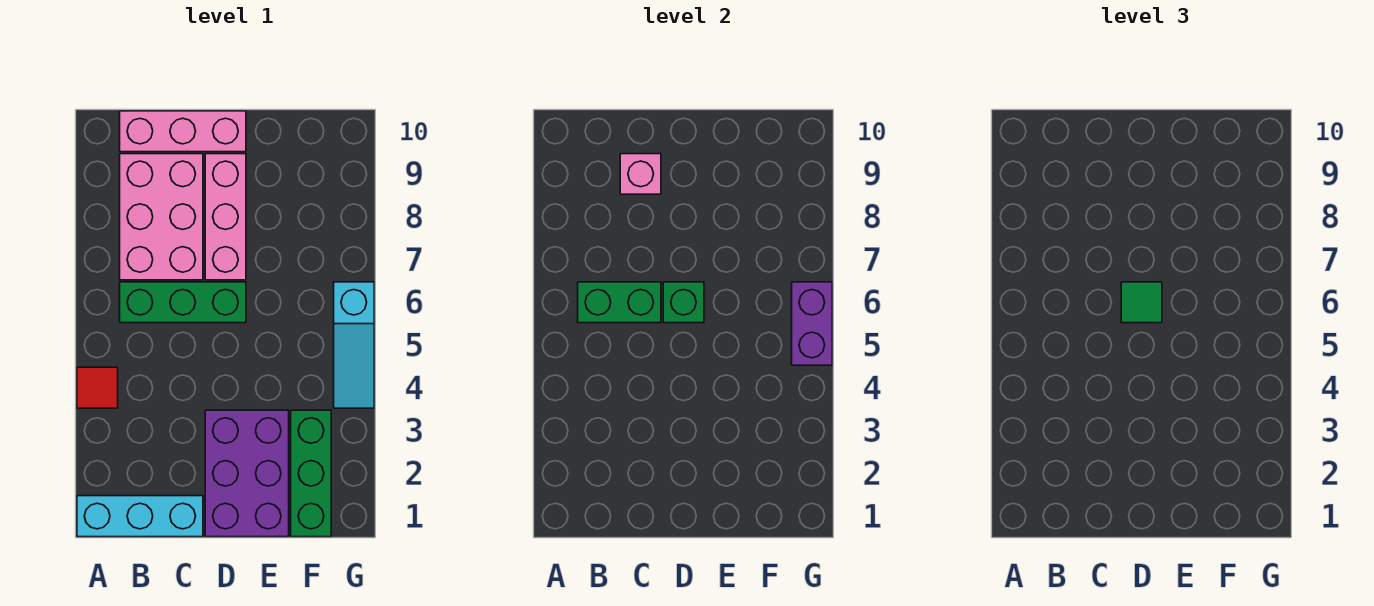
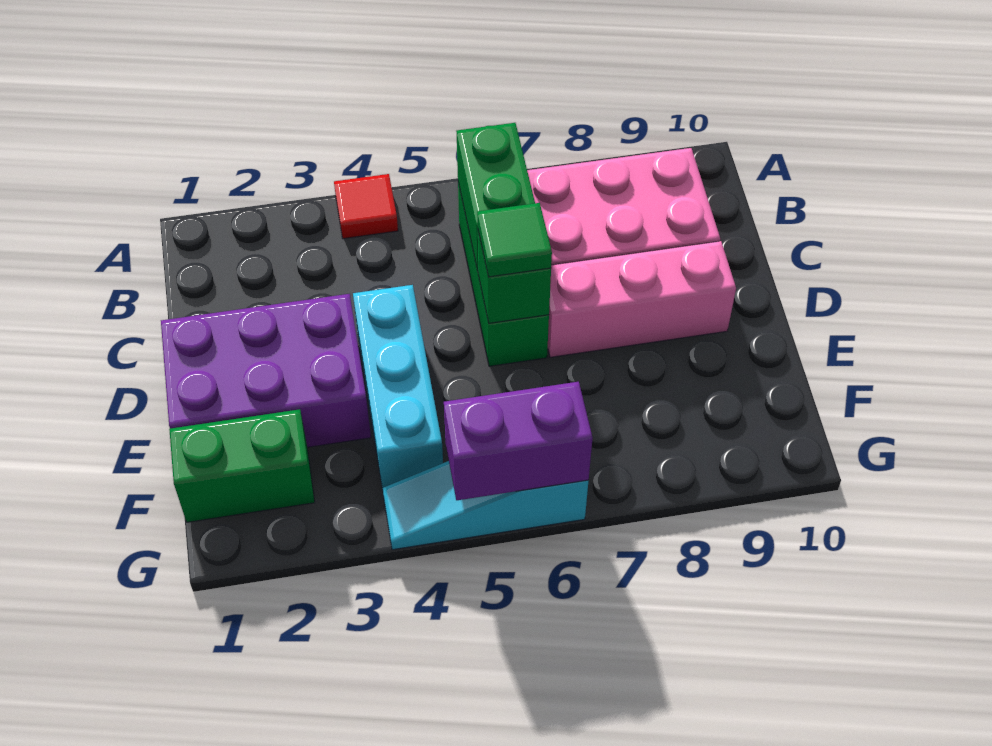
cyan brick A1:C1 level 1 -> cyan brick D4:F4 level 1
pink brick B10:D10 level 1 -> none
pink brick C9 level 2 -> none
green brick F1:F3 level 1 -> green brick F1:F2 level 1

